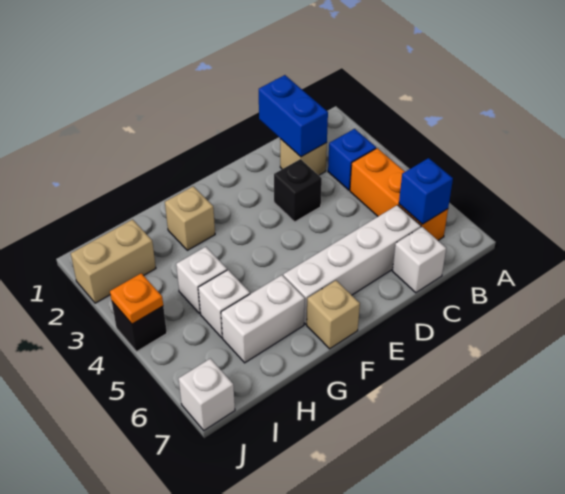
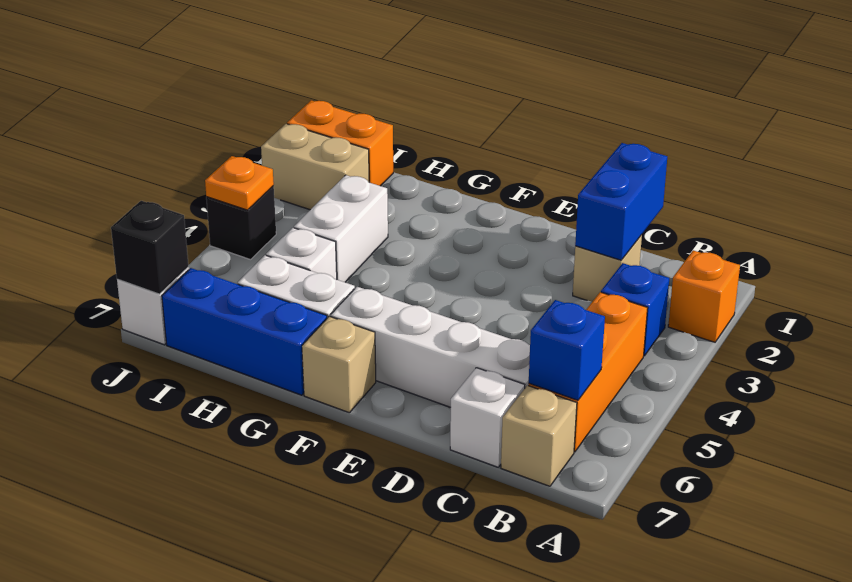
none -> orange brick A2 level 1
black brick D3 level 1 -> black brick J7 level 2
tan brick G2 level 1 -> tan brick B7 level 1
none -> blue brick G7:I7 level 1
white brick H4 level 1 -> white brick H3:H4 level 1
none -> orange brick I1:J1 level 1

